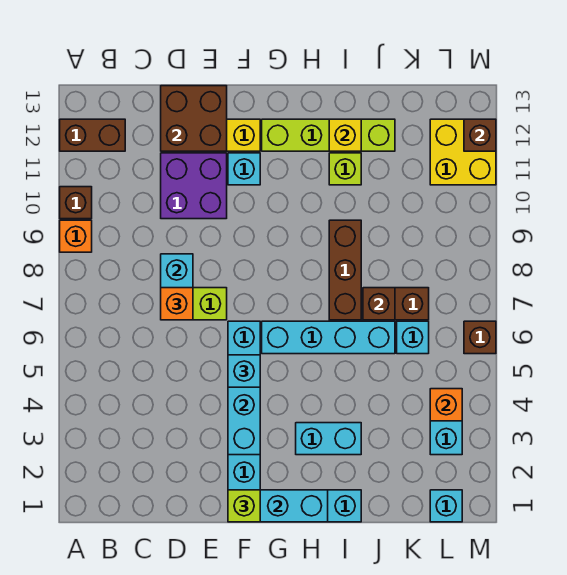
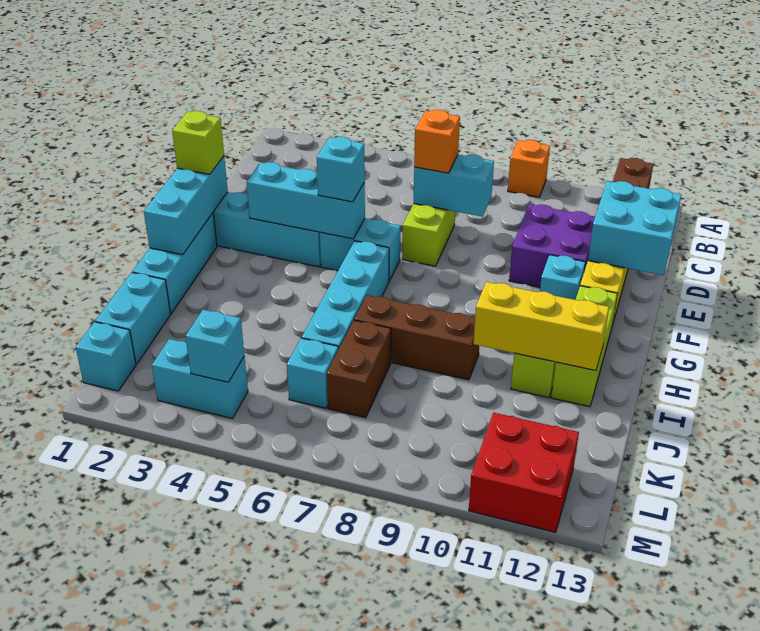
brown brick A10 level 1 -> none
brown brick D12:E13 level 2 -> cyan brick D12:E13 level 2
lime brick G12:J12 level 1 -> lime brick G12:I12 level 1
cyan brick H3:I3 level 1 -> cyan brick J1:K1 level 1
yellow brick I12 level 2 -> yellow brick I10:I12 level 2
brown brick J7 level 2 -> none
orange brick L4 level 2 -> cyan brick L4 level 2
yellow brick L11:M12 level 1 -> red brick L11:M12 level 1
brown brick M6 level 1 -> none
brown brick M12 level 2 -> none

